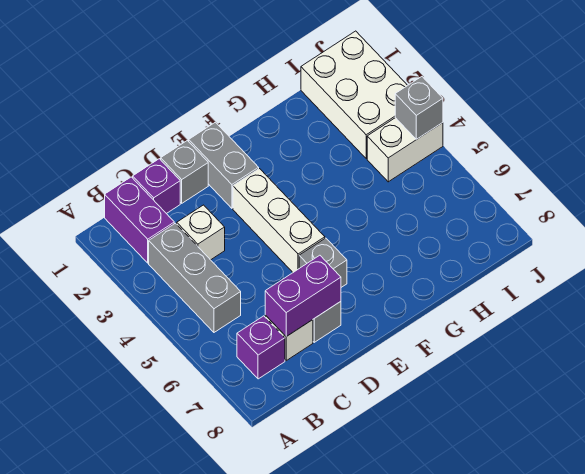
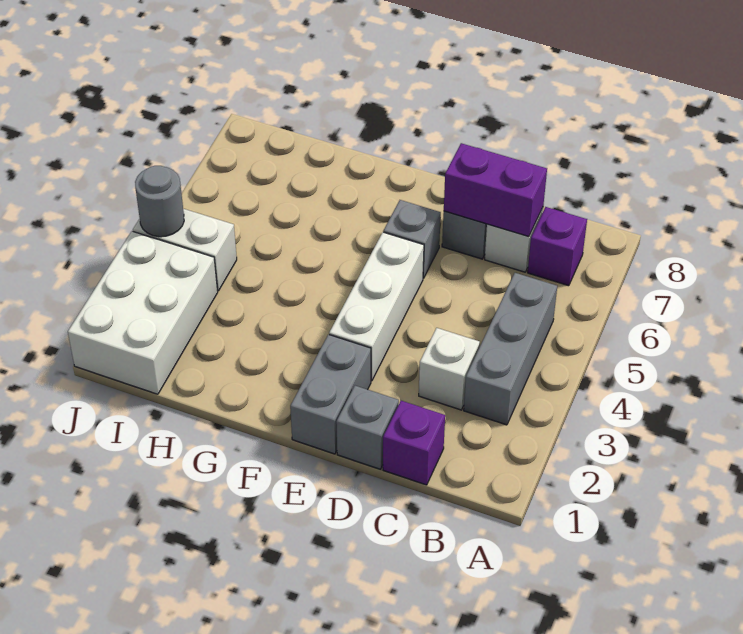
purple brick B1:B2 level 1 -> none
grey brick J4 level 2 -> grey round brick J4 level 2

